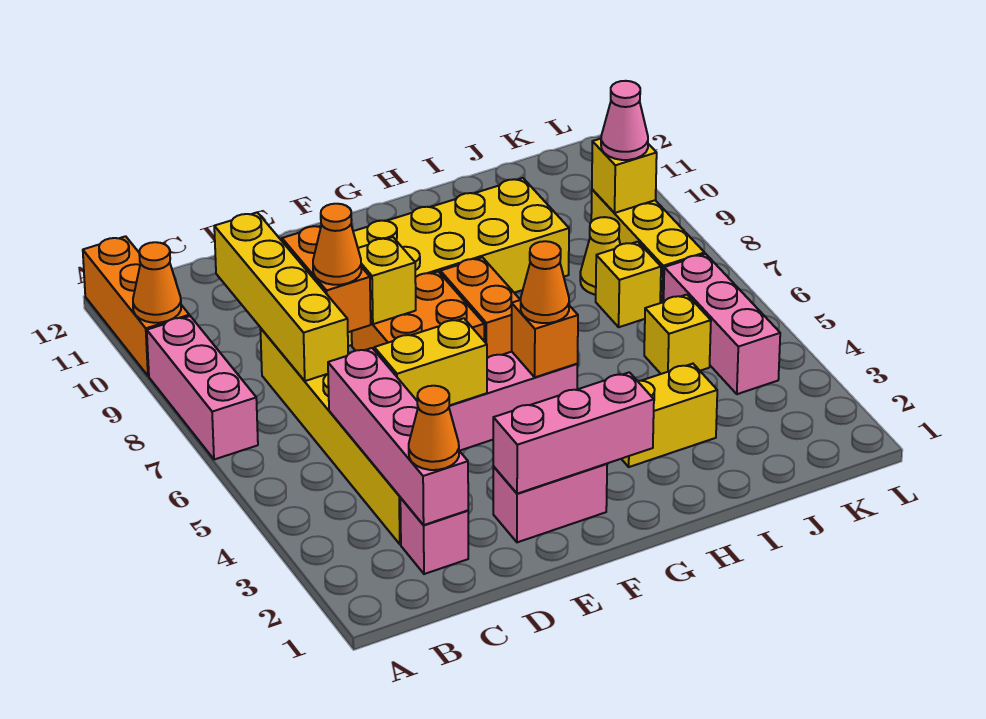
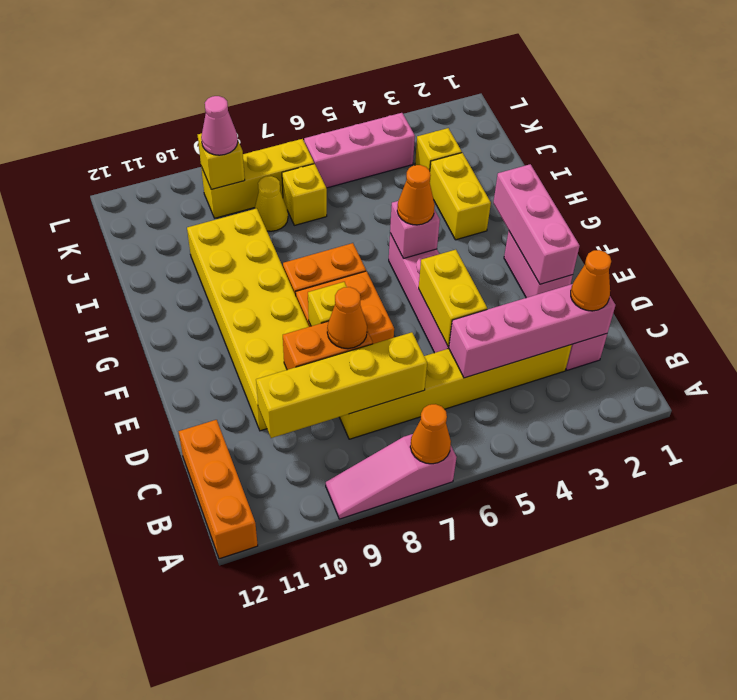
pink brick A7:A9 level 1 -> pink slope A7:A9 level 1 top 7
orange brick A10:A12 level 1 -> orange brick A12:C12 level 1
orange cone A10 level 2 -> orange cone A7 level 2
orange brick G5 level 2 -> pink brick G5 level 2
yellow brick J5 level 1 -> yellow brick J3 level 1

